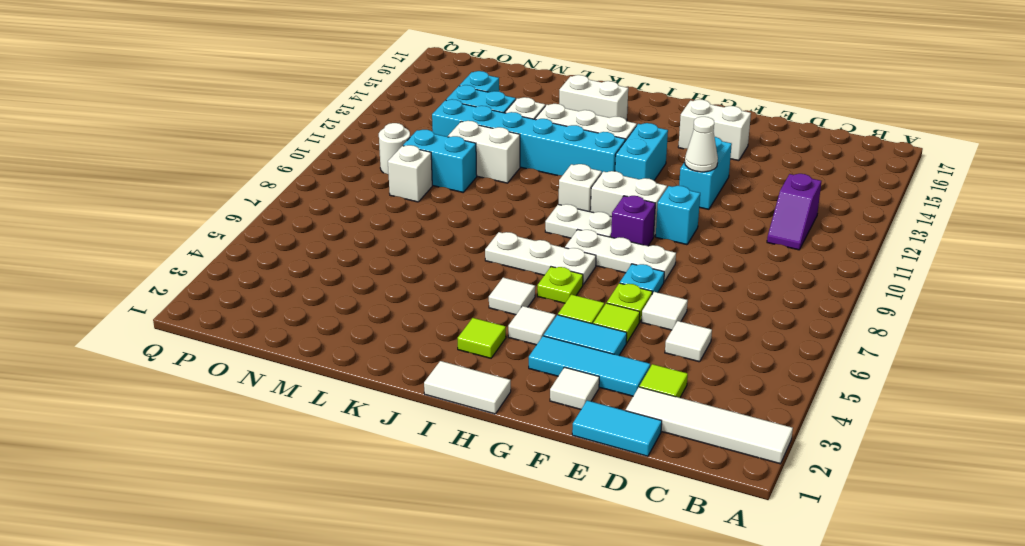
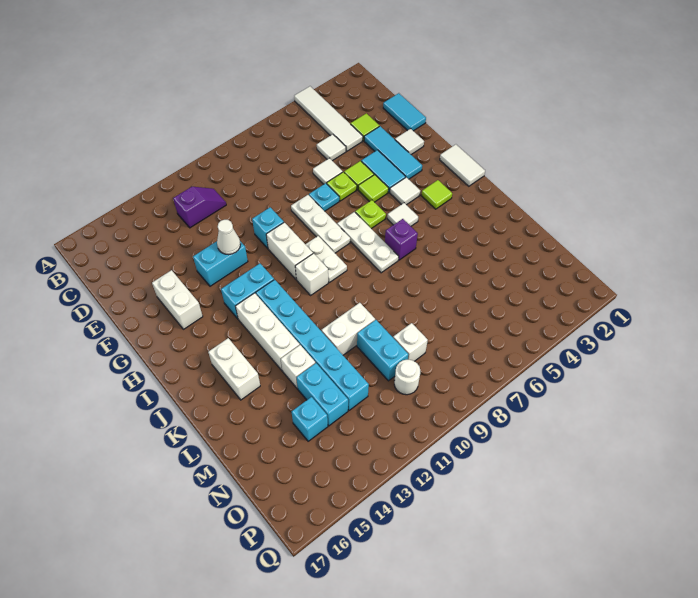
white tile A2:D2 level 1 -> white tile A4:D4 level 1
purple brick G9 level 1 -> purple brick J6 level 1
white brick L11:M11 level 1 -> white brick L10:L11 level 1

